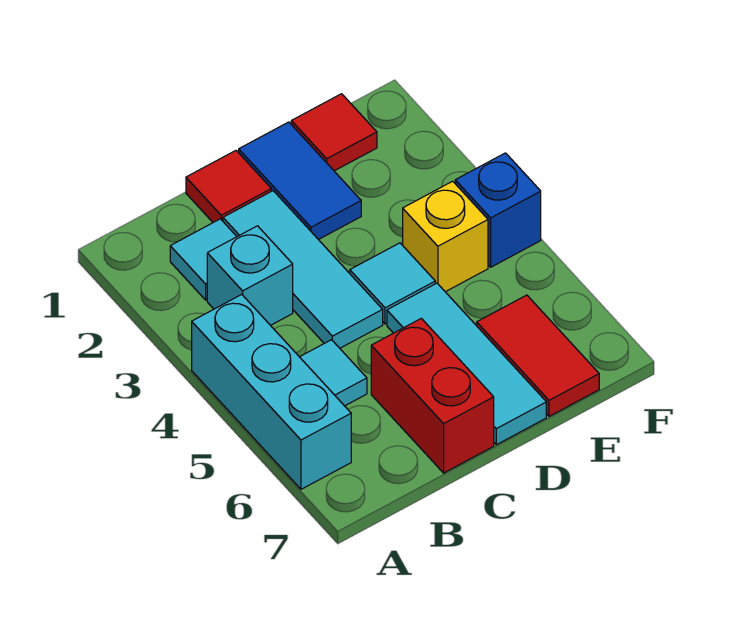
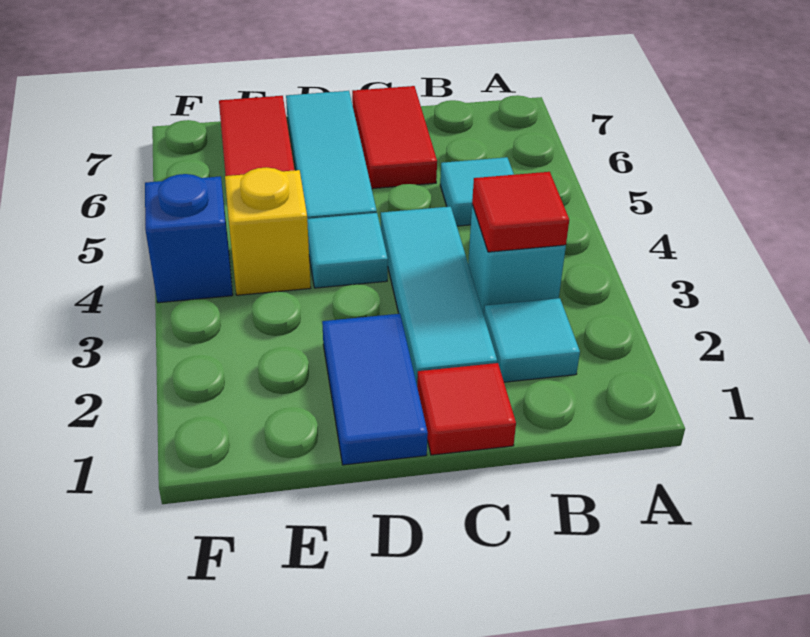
cyan brick A4:A6 level 1 -> none
red brick C6:C7 level 1 -> red tile C6:C7 level 1
red tile E1 level 1 -> red tile B3 level 2

